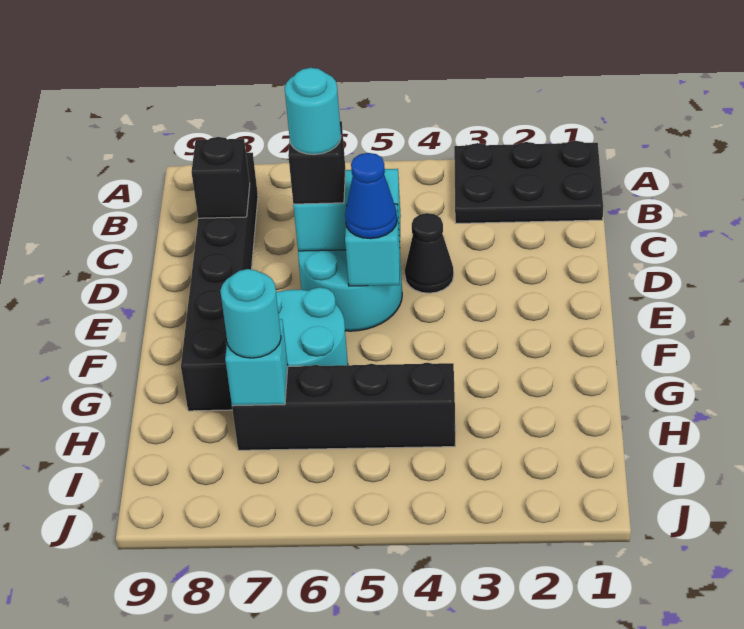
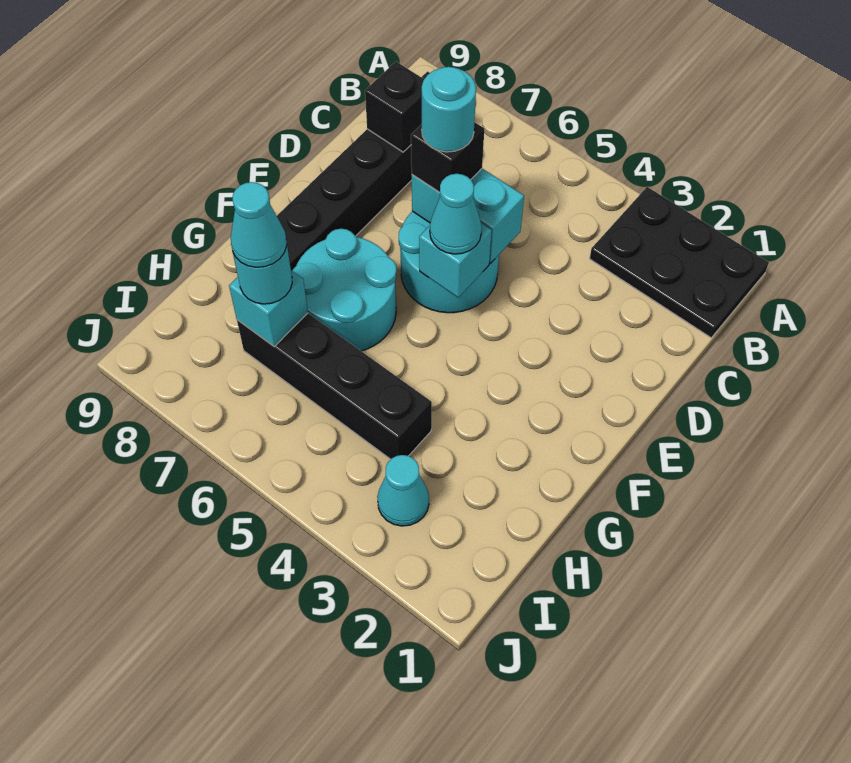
black cone D4 level 1 -> none
blue cone E5 level 3 -> cyan cone E5 level 3
none -> cyan cone H7 level 4
none -> cyan cone I3 level 1

